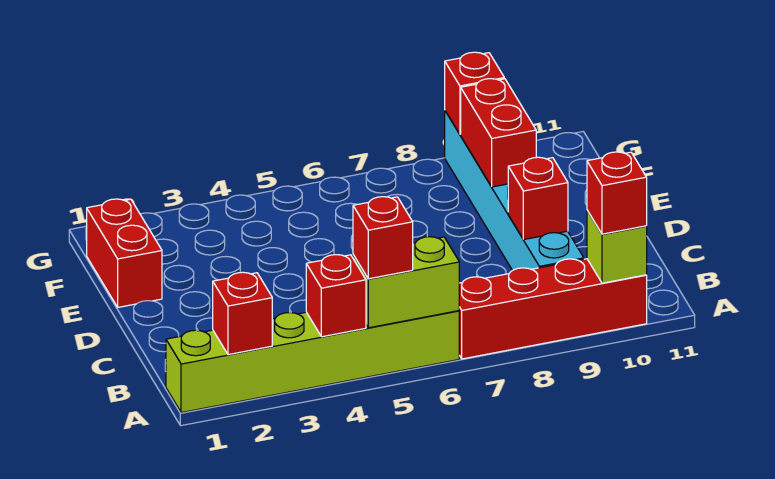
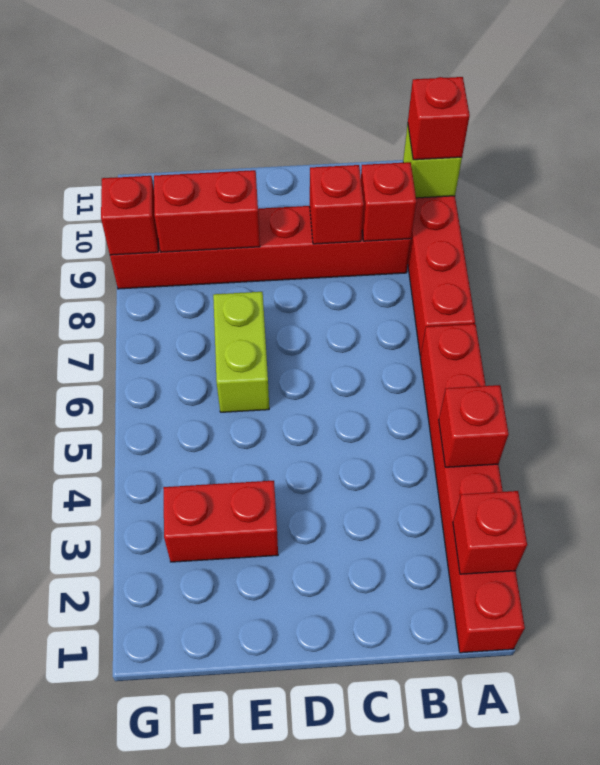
lime brick A1:A6 level 1 -> red brick A1:A6 level 1
lime brick A5:A6 level 2 -> lime brick E6:E7 level 1
red brick A5 level 3 -> red brick B9 level 2
cyan brick B9:G9 level 1 -> red brick B9:G9 level 1
red brick E1:F1 level 1 -> red brick E3:F3 level 1

